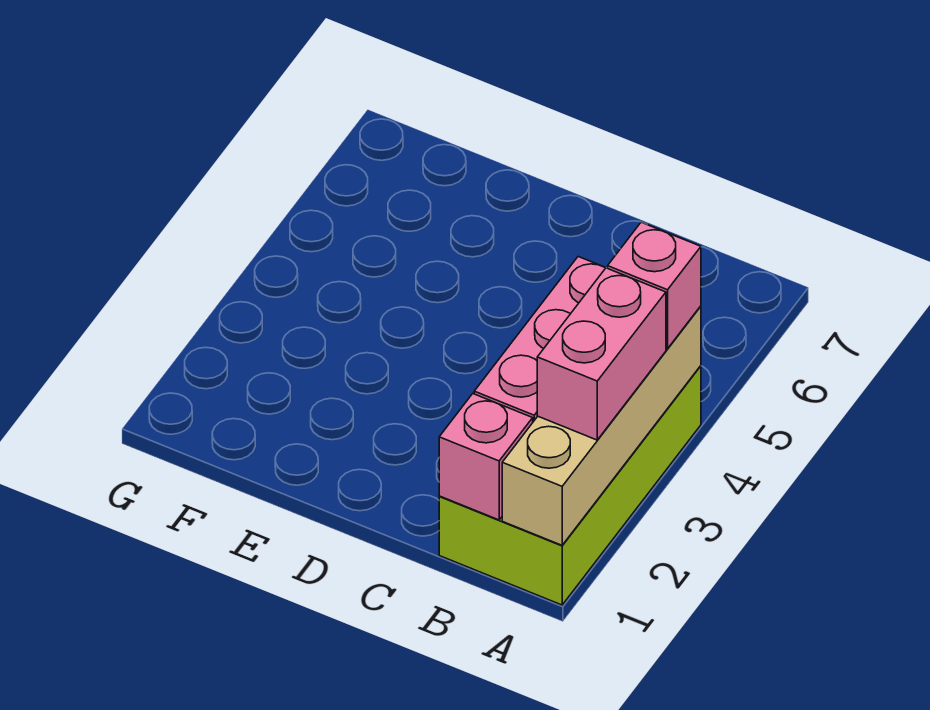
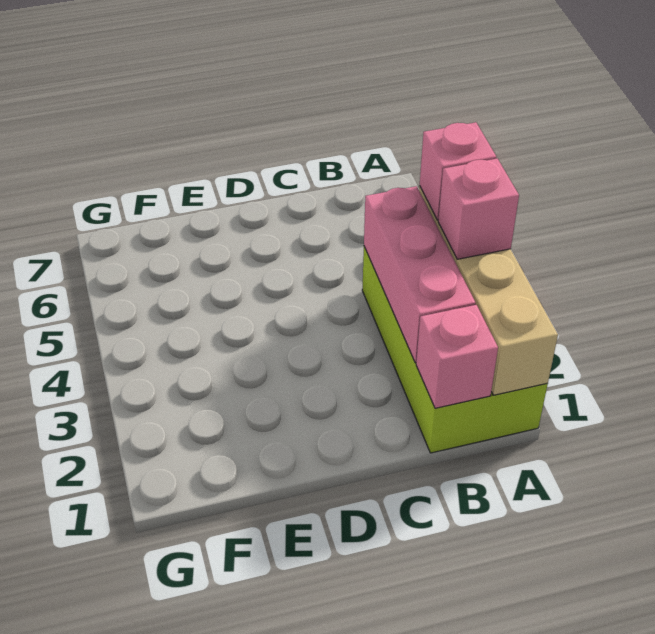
pink brick A2:A3 level 3 -> pink brick A3 level 3

